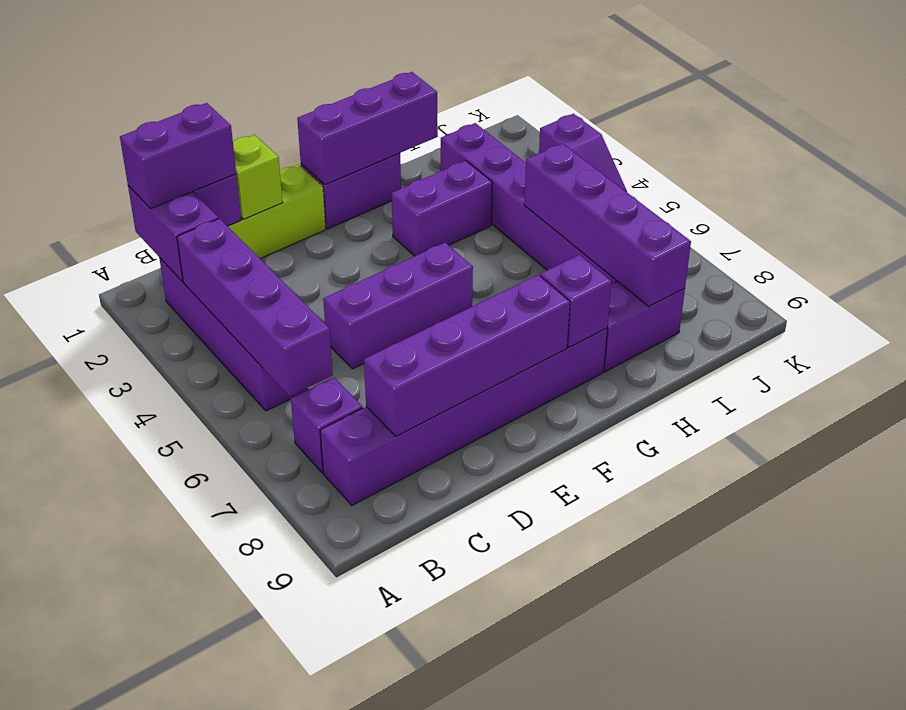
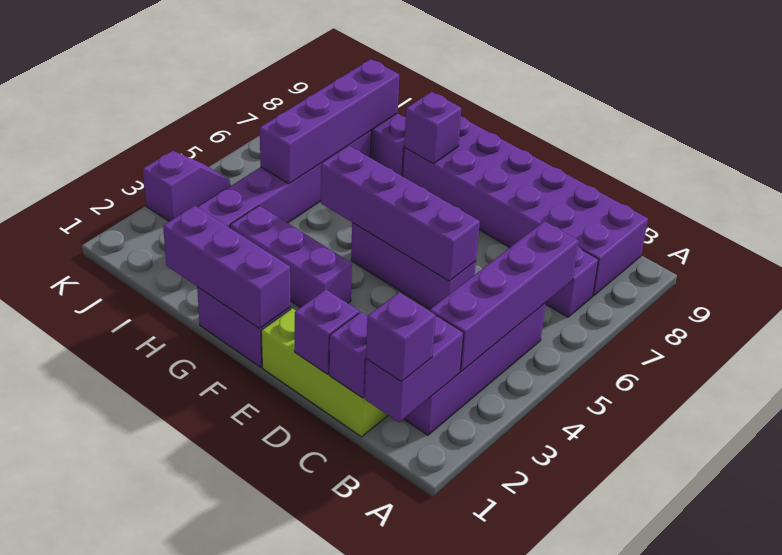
purple brick B1:C1 level 3 -> purple brick B1 level 3
purple brick B8:G8 level 1 -> purple brick B8:G9 level 1
purple brick C8:F8 level 2 -> purple brick D5:G5 level 2
lime brick D1 level 2 -> purple brick D1 level 2
purple brick G3:H3 level 1 -> purple brick F3:H3 level 1

